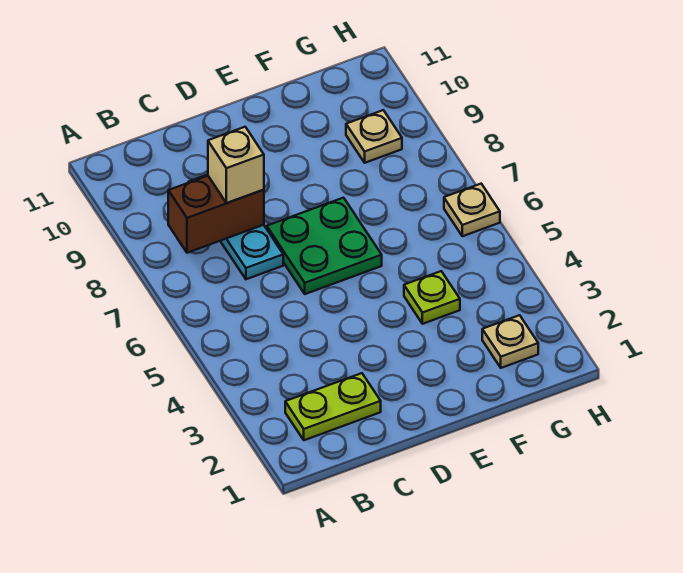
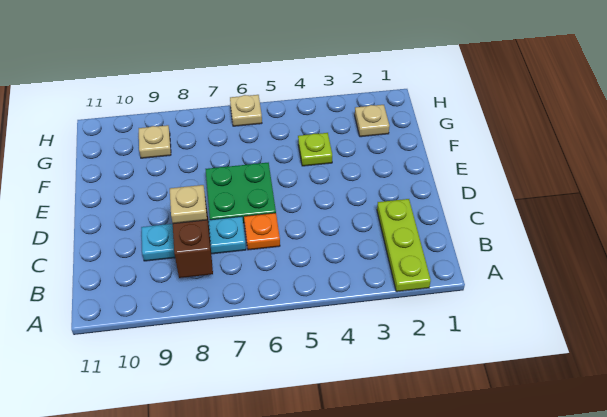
lime plate B2:C2 level 1 -> lime plate A2:C2 level 1
none -> orange plate C6 level 1
tan brick C8 level 3 -> tan plate C8 level 3

